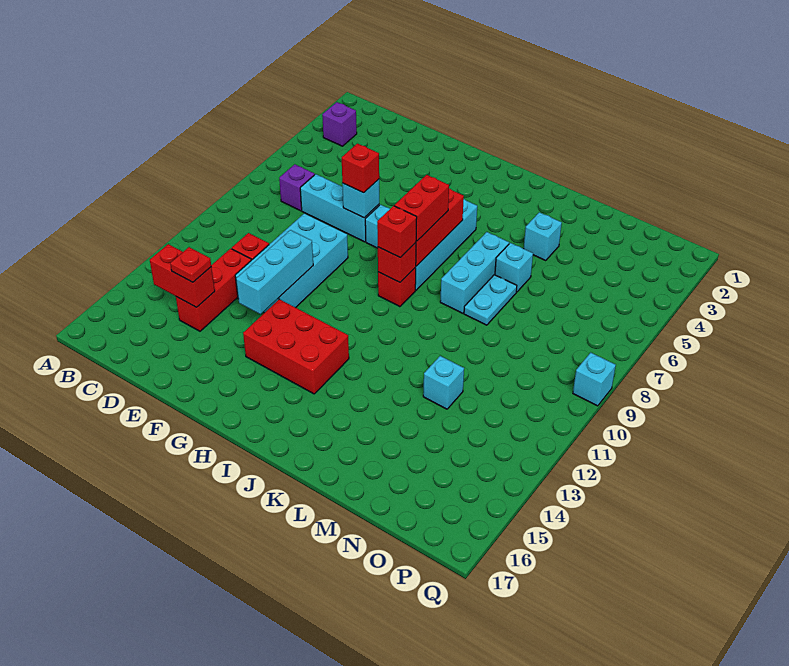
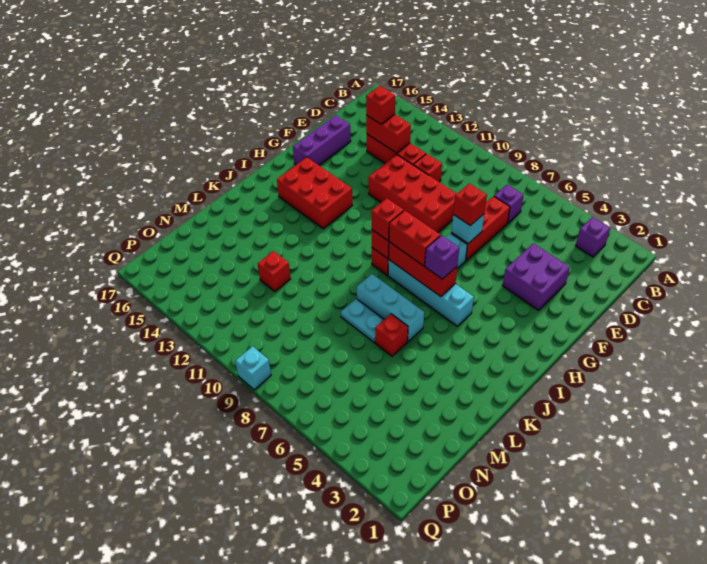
red brick C14:D14 level 2 -> red brick D13:D14 level 2
cyan brick D7:F7 level 1 -> red brick D7:F7 level 1
red plate D14 level 3 -> red brick D14 level 3
none -> purple brick E3:F4 level 1
cyan brick E9:F12 level 1 -> red brick E9:F12 level 1
none -> purple brick E16:G16 level 1
cyan brick F11:F13 level 2 -> none
red brick G13:I14 level 1 -> red brick H13:I15 level 1
none -> purple brick I6 level 3
cyan brick L4 level 1 -> none
cyan brick L6 level 1 -> red brick L6 level 1
cyan brick M12 level 1 -> red brick M12 level 1

